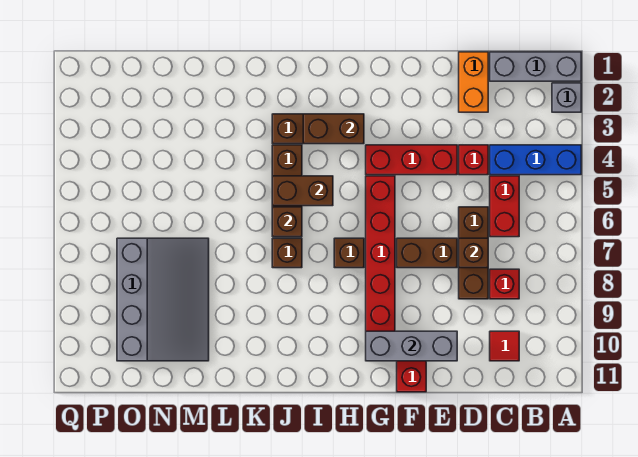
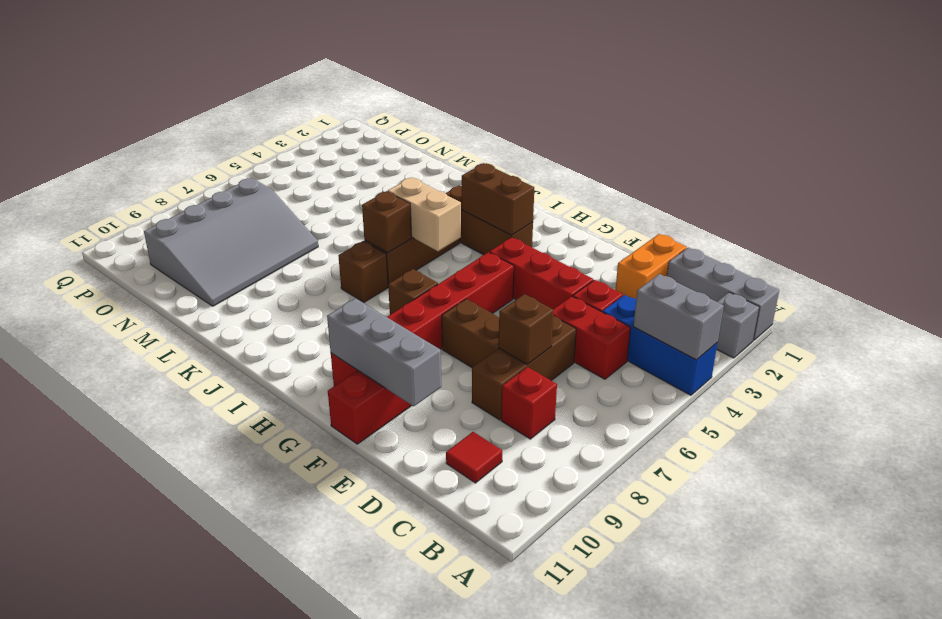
none -> grey brick A4:B4 level 2
red brick C5:C6 level 1 -> red brick C5:D5 level 1
brown brick I5:J5 level 2 -> tan brick I5:J5 level 2

